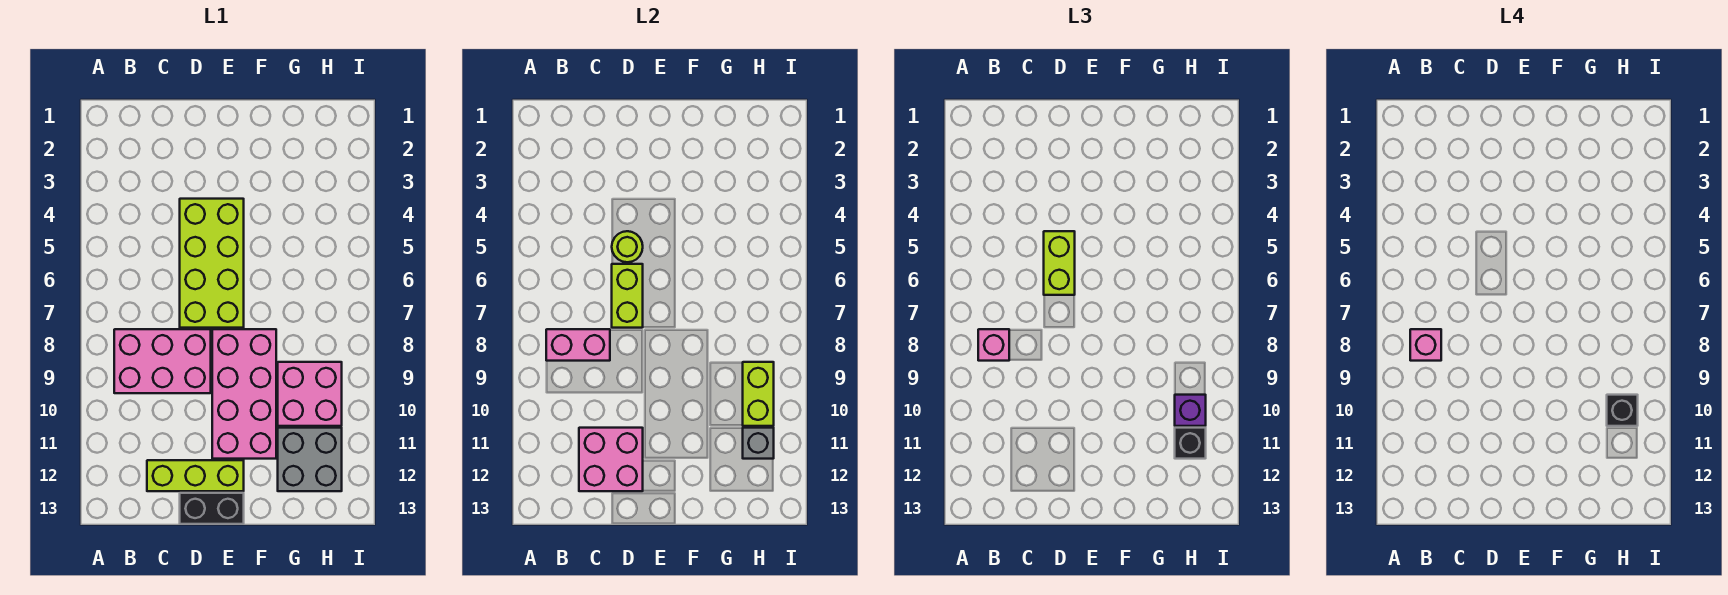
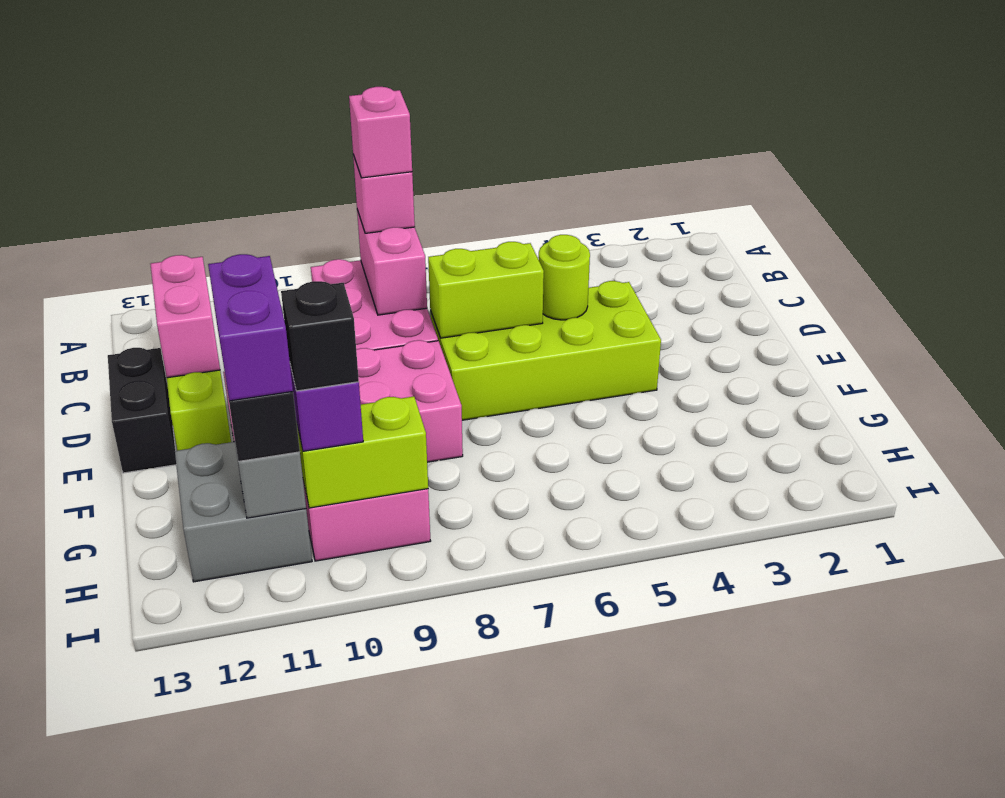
pink brick C11:D12 level 2 -> pink brick C12:D12 level 2
lime brick D5:D6 level 3 -> none
none -> purple brick G11:H11 level 4

